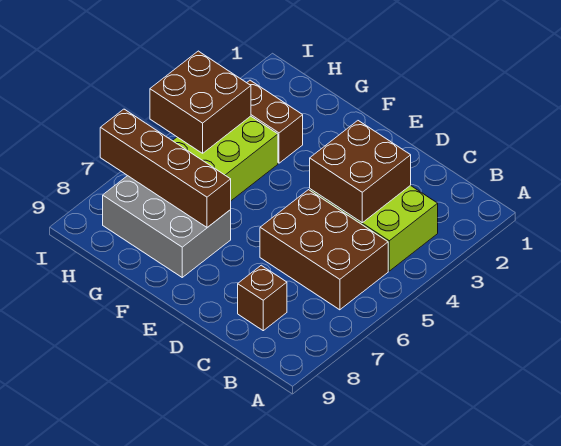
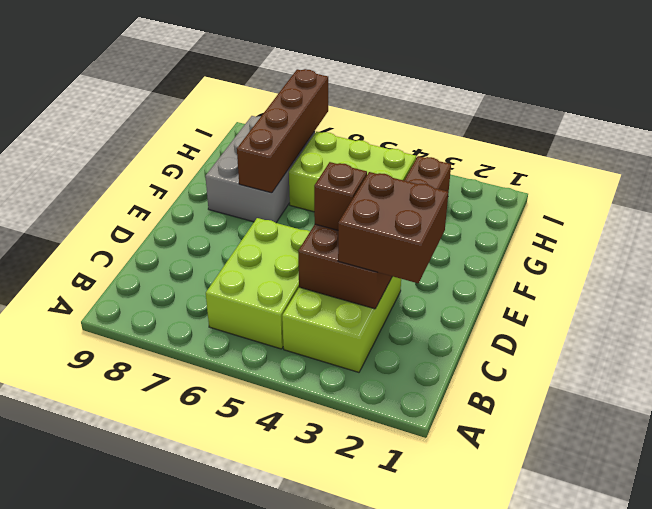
brown brick B5:D6 level 1 -> lime brick B5:D6 level 1
brown brick C8 level 1 -> brown brick D4 level 3
brown brick H4:I5 level 2 -> brown brick C2:D3 level 3

